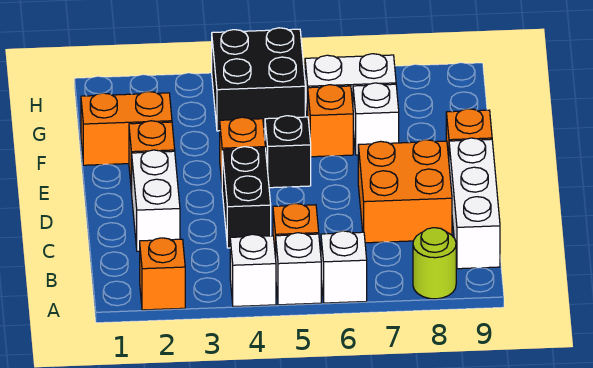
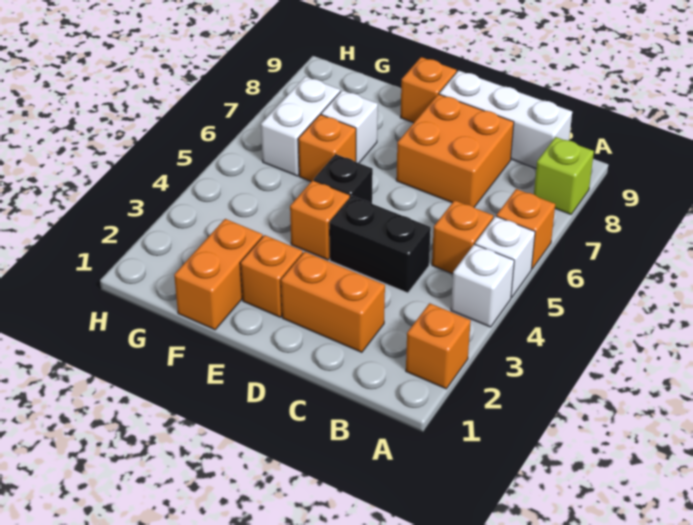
white brick A6 level 1 -> orange brick A6 level 1
lime round brick A8 level 1 -> lime brick A8 level 1
white brick C2:D2 level 1 -> orange brick C2:D2 level 1
black brick G4:H5 level 1 -> none

